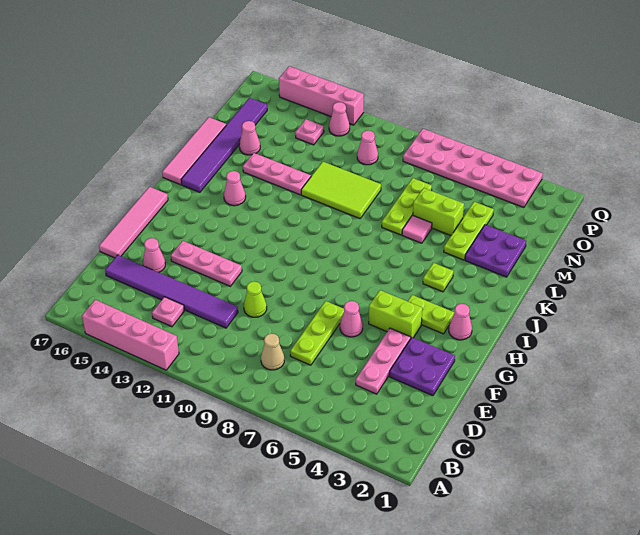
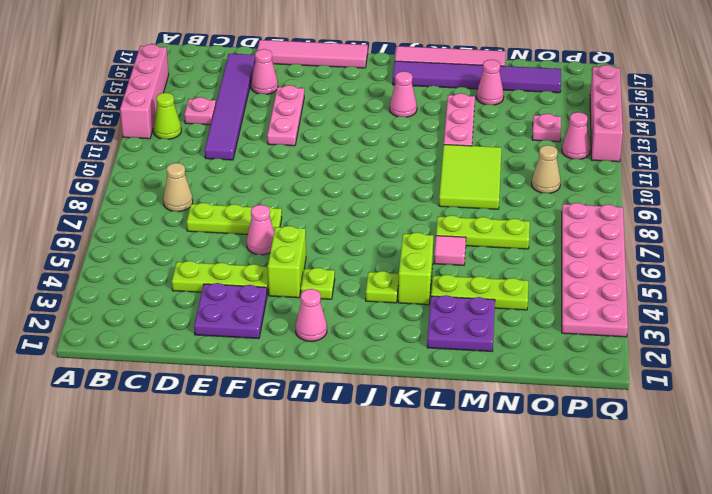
pink plate D4:F4 level 1 -> lime plate D4:F4 level 1
lime cone E10 level 1 -> lime cone B12 level 1
lime plate H3:H4 level 1 -> lime plate H4 level 1
lime brick M5:M6 level 1 -> lime brick K4:K5 level 1
pink cone O10 level 1 -> tan cone O10 level 1

